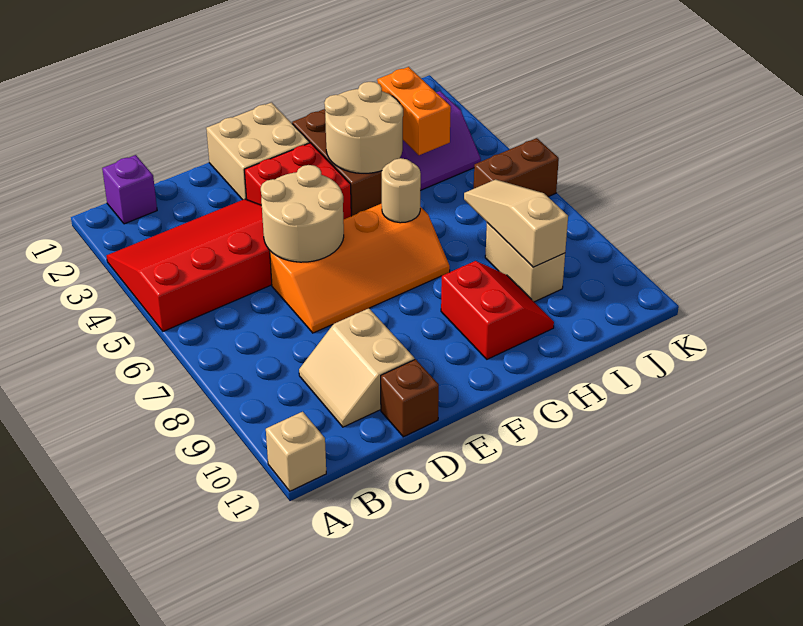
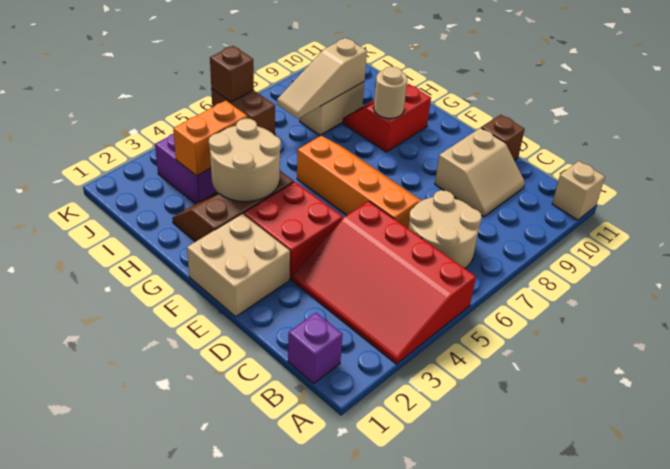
tan round brick D5:E6 level 2 -> tan round brick B6:C7 level 1
tan round brick G6 level 2 -> tan round brick G9 level 2
none -> brown brick K6 level 2

